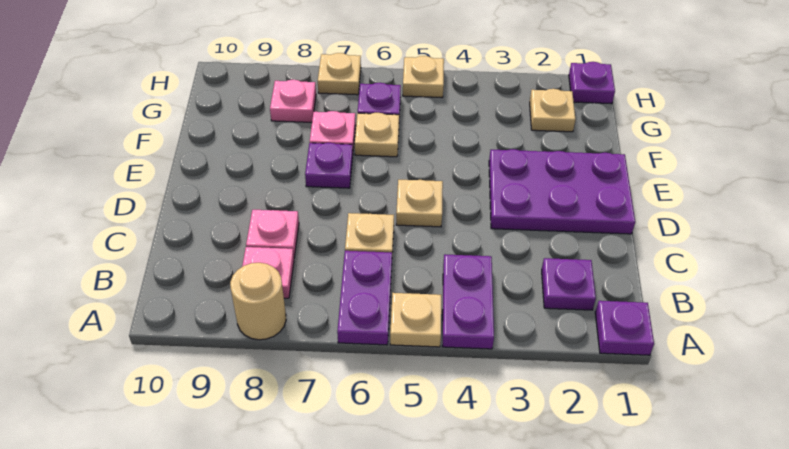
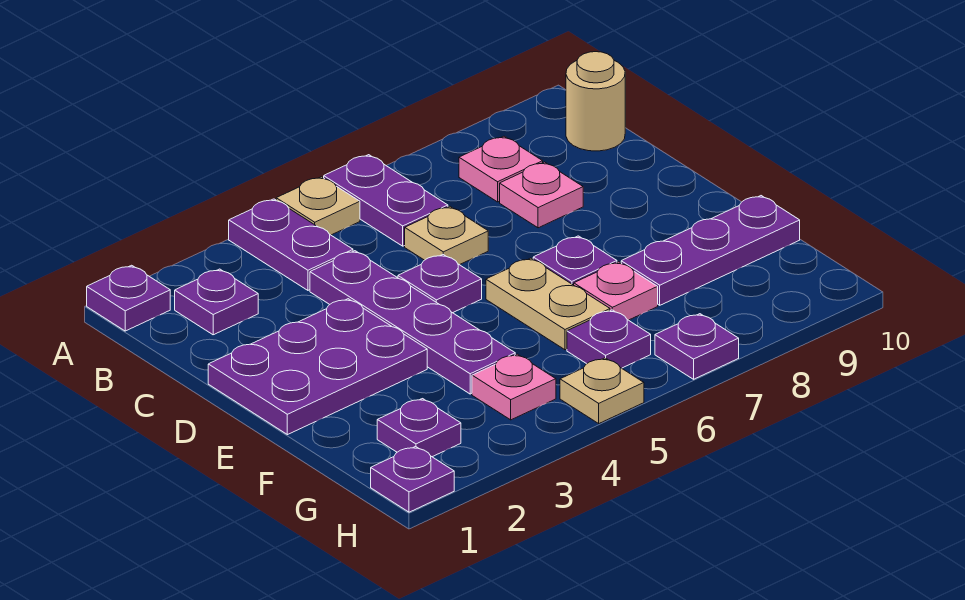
tan round brick A8 level 1 -> tan round brick B10 level 1
none -> purple plate C4:F4 level 1
tan plate D5 level 1 -> purple plate D5 level 1
tan plate F6 level 1 -> tan plate E6:F6 level 1
none -> purple plate F8:F10 level 1
tan plate G2 level 1 -> purple plate G2 level 1
pink plate G8 level 1 -> pink plate G4 level 1
tan plate H7 level 1 -> purple plate H7 level 1

